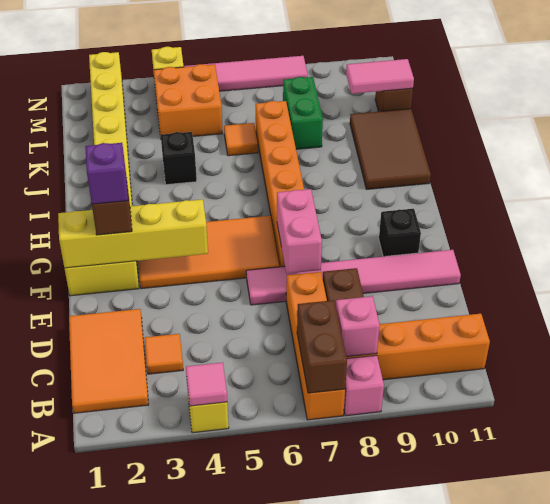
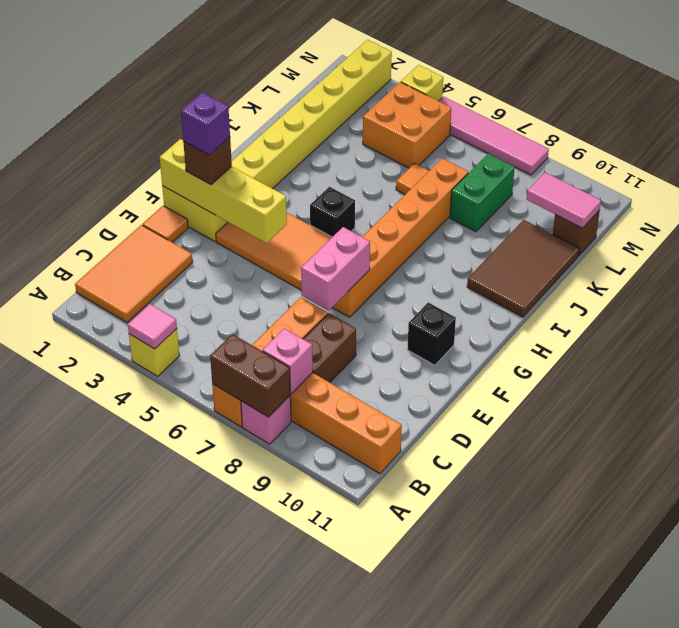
brown brick A7:B7 level 2 -> brown brick A7:A8 level 2
orange tile C3 level 1 -> orange tile E1 level 1
pink tile E6:E11 level 1 -> none
black brick J4 level 1 -> black brick H5 level 1

